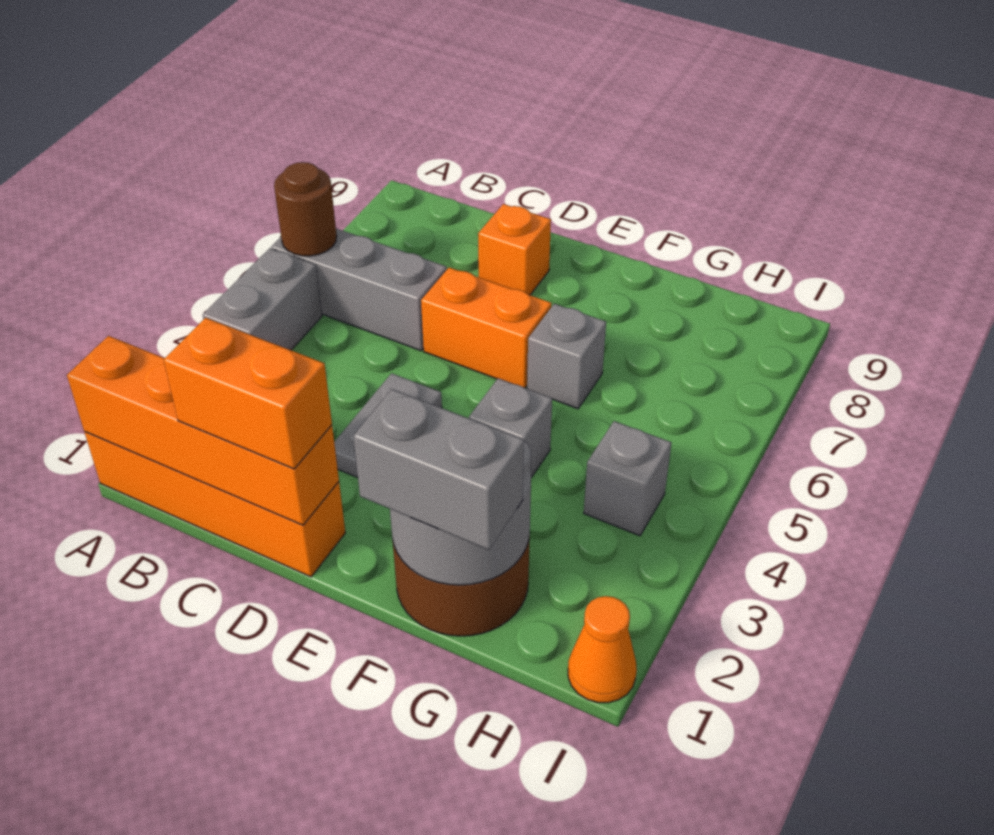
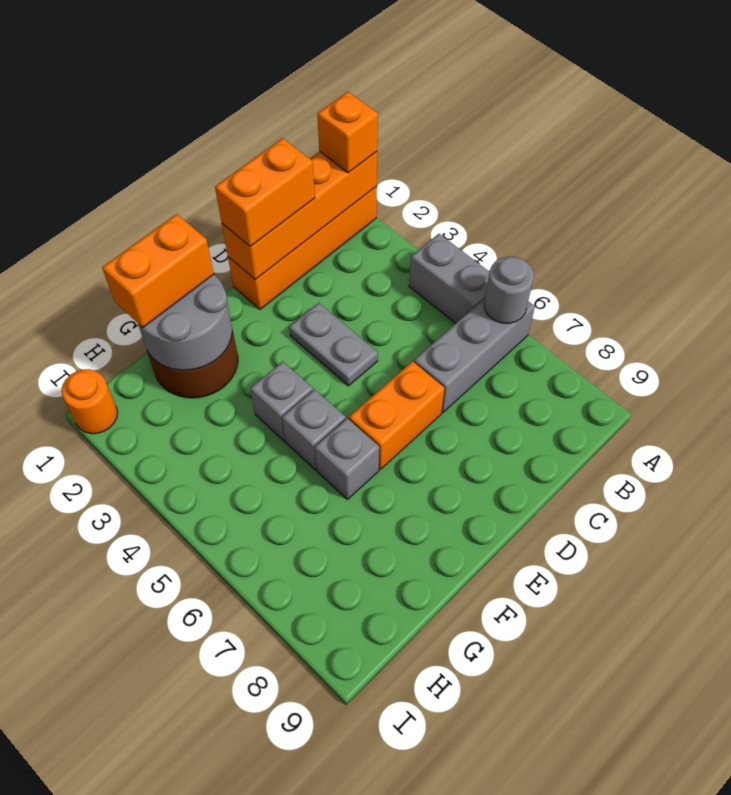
brown round brick A6 level 2 -> grey round brick A6 level 2
orange brick D8 level 1 -> orange brick A1 level 3
grey brick F1:G1 level 3 -> orange brick F1:G1 level 3
grey brick H4 level 1 -> grey brick F5 level 1
orange cone I1 level 1 -> orange round brick I1 level 1

